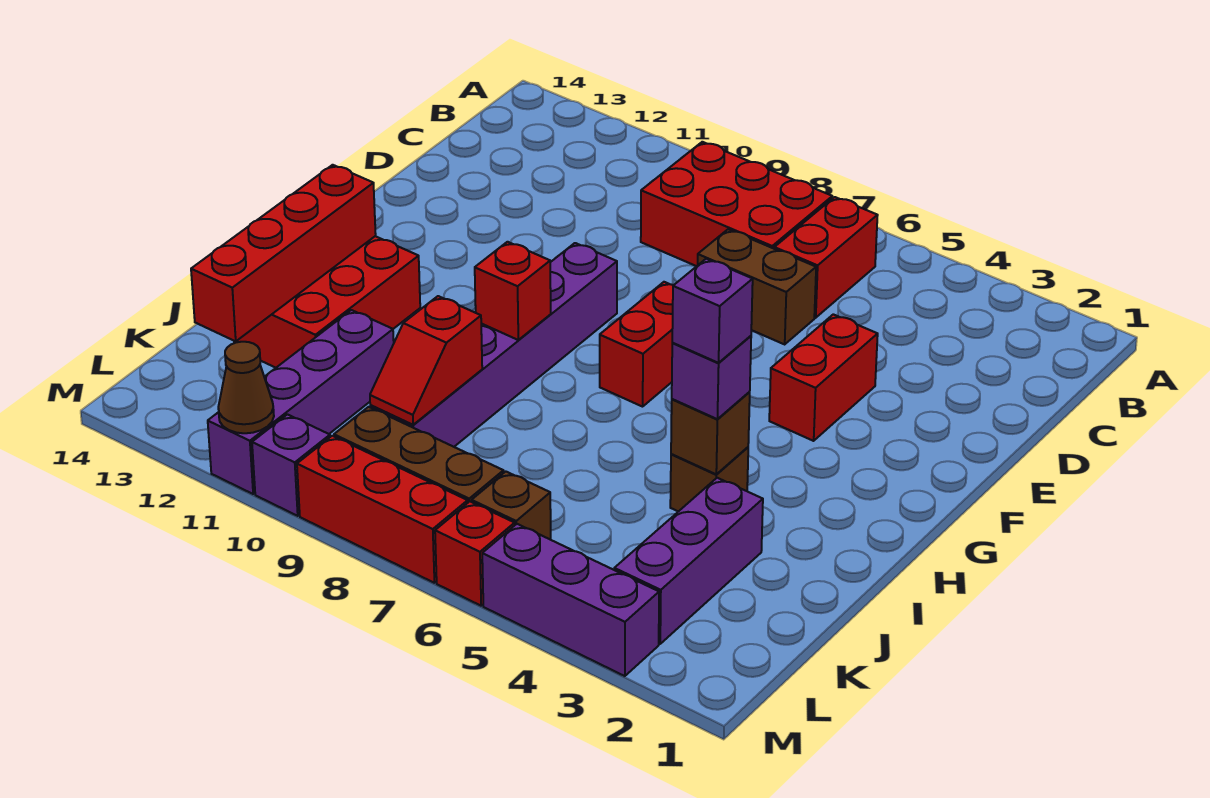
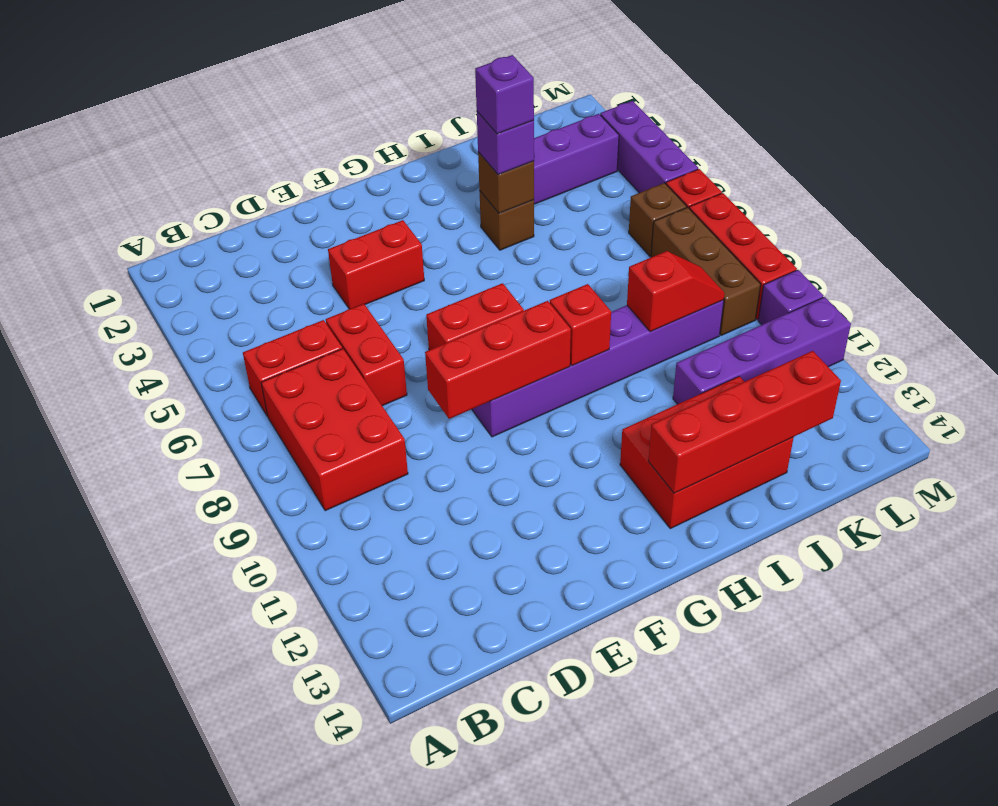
brown brick D6:D7 level 1 -> red brick D6:D7 level 1
none -> red brick E9:G9 level 2
brown cone M11 level 2 -> none

